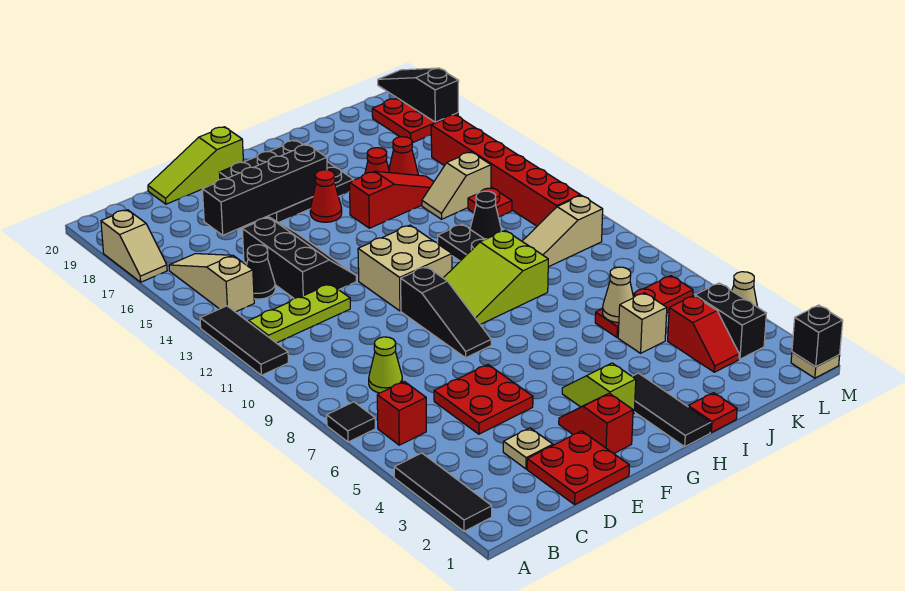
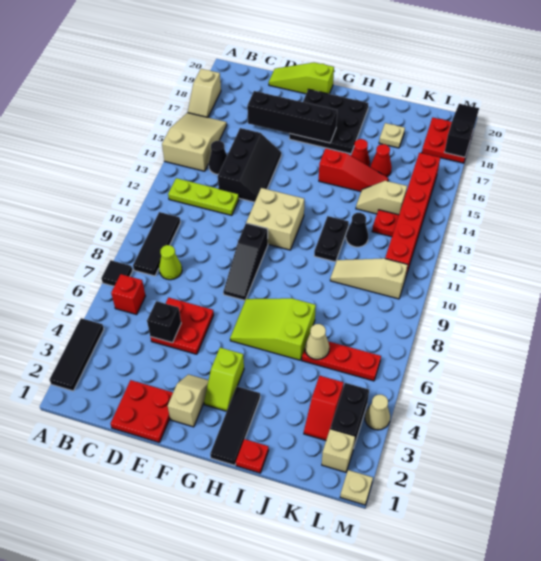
black tile A11:A13 level 1 -> black tile B8:B10 level 1
tan slope B14:B16 level 1 top 14 -> tan slope A14:B16 level 1 top 14
tan plate D3 level 1 -> tan plate J18 level 1
red slope F2:F3 level 1 top 2 -> tan slope F2:F3 level 1 top 2
lime slope G3:G4 level 1 top 3 -> lime slope G3:G4 level 1 top 4
lime slope G9:I10 level 1 top I -> lime slope G6:I7 level 1 top I
red cone G16 level 1 -> none
tan brick J5 level 1 -> tan brick L2 level 1
black brick M1 level 2 -> black brick D5 level 2

